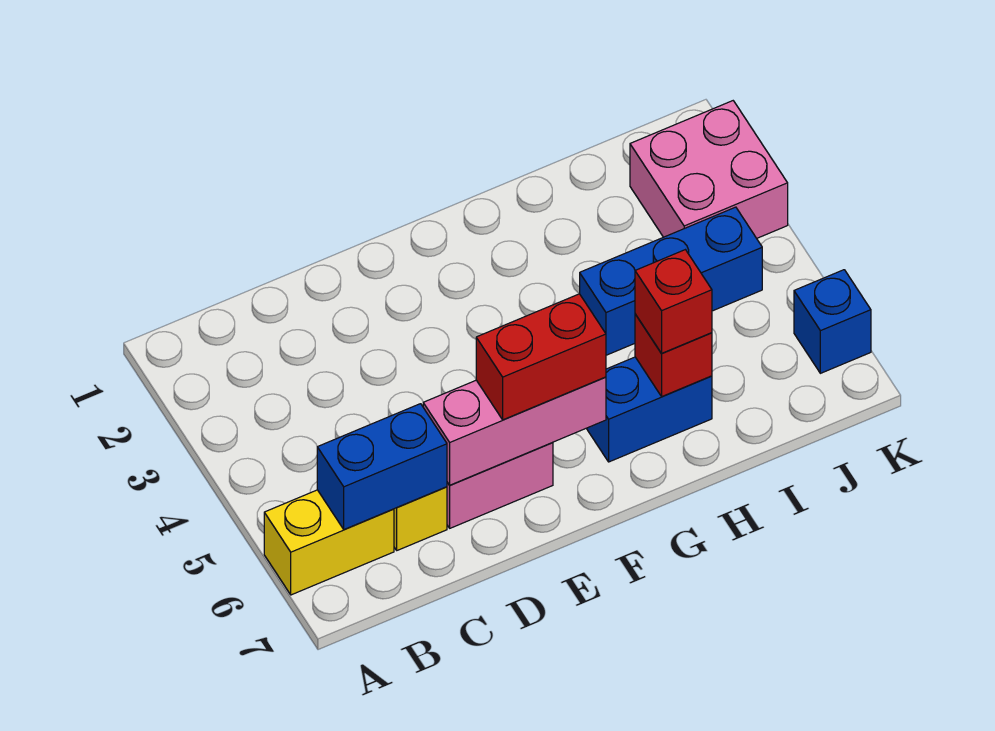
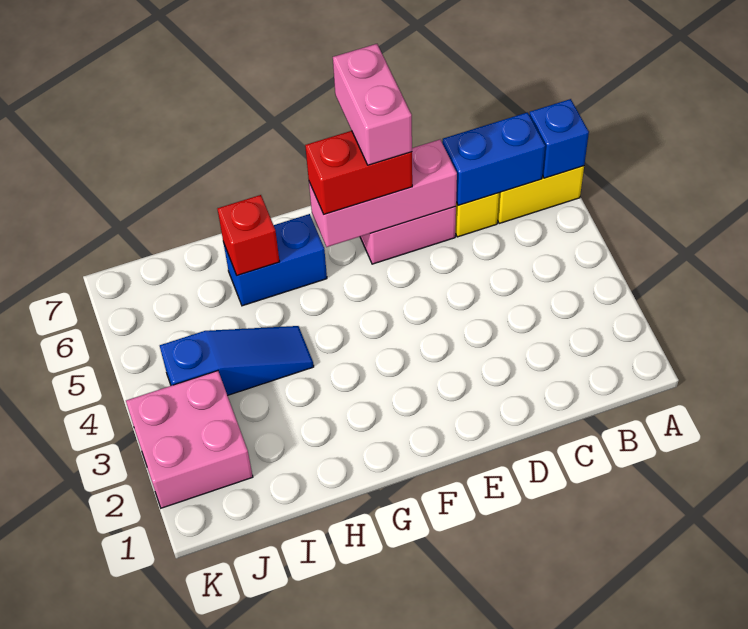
none -> pink brick E6:E7 level 4
blue brick H4:J4 level 1 -> blue slope H4:J4 level 1 top J
red brick H6 level 3 -> none
blue brick K6 level 1 -> blue brick A6 level 2

